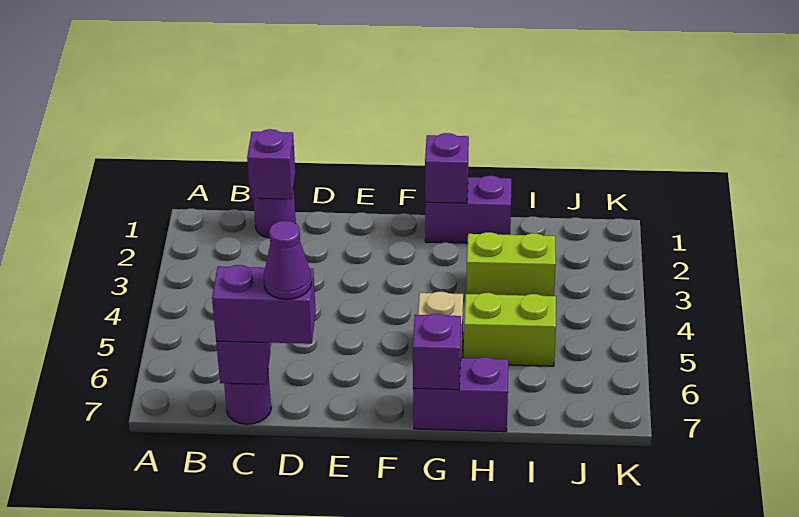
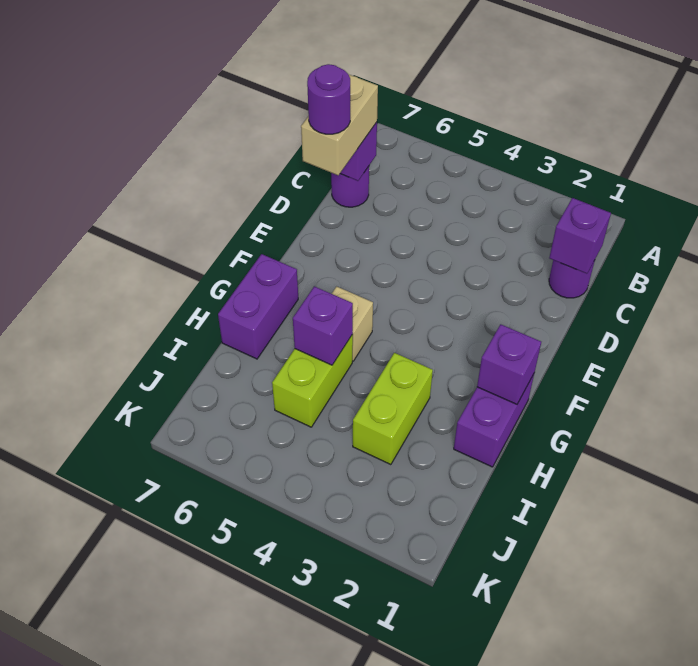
purple brick C7:D7 level 3 -> tan brick C7:D7 level 3
purple cone D7 level 4 -> purple round brick D7 level 4
purple brick G7 level 2 -> purple brick H5 level 2

